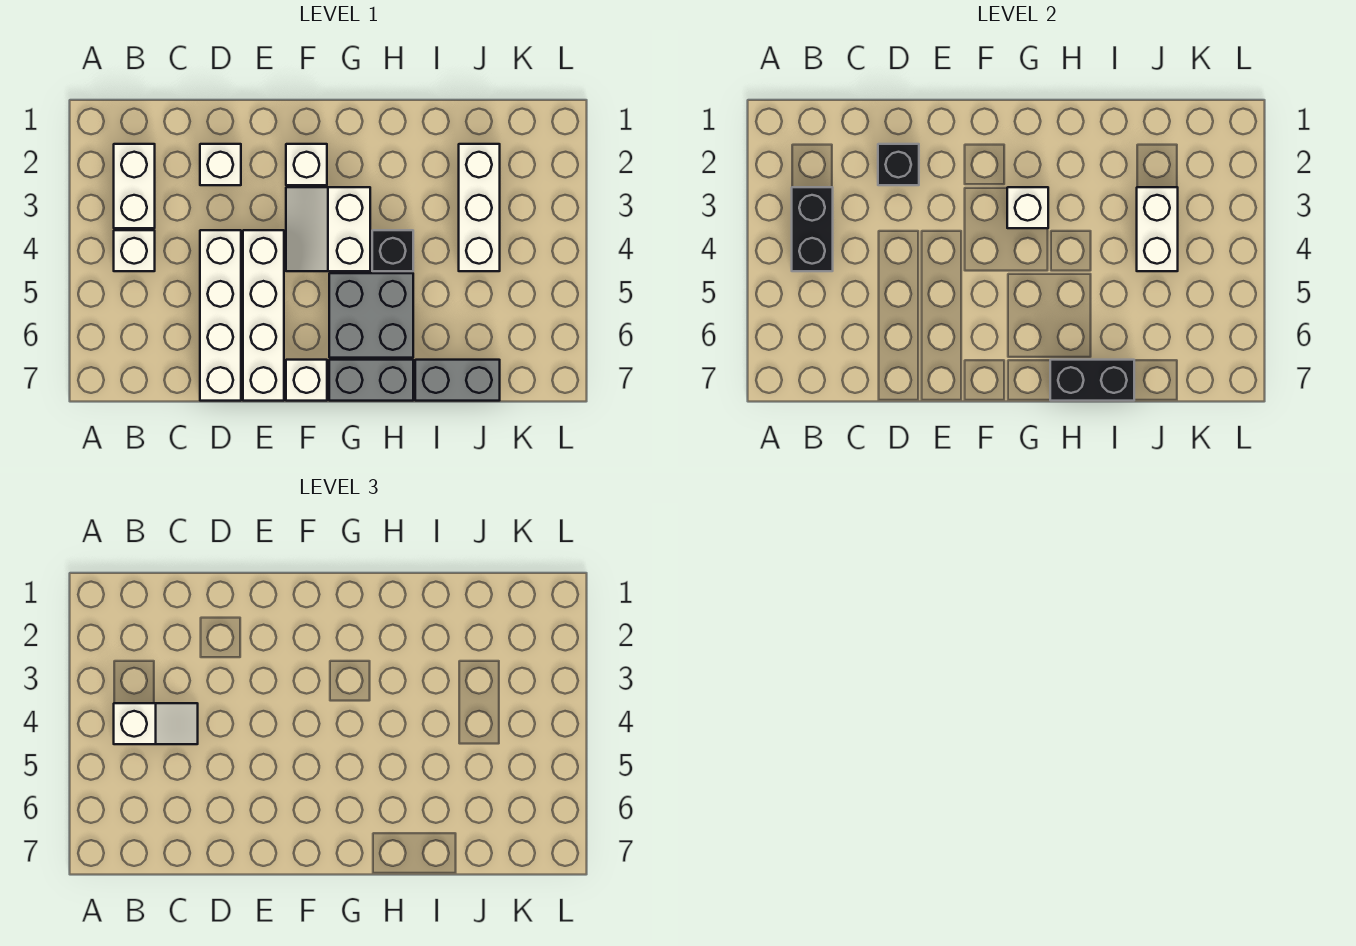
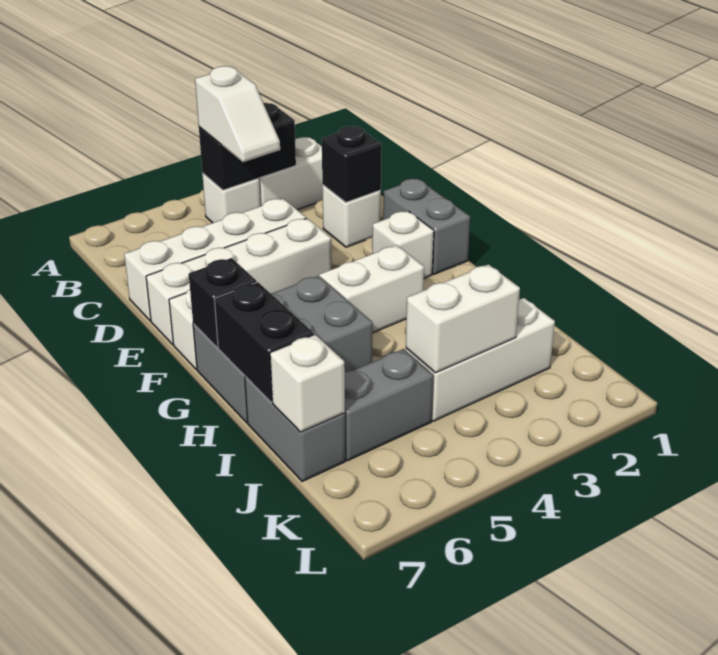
none -> grey brick E1:F1 level 1
white brick G3 level 2 -> white brick J7 level 2
black brick H4 level 1 -> black brick G7 level 2
none -> grey brick J5:J6 level 1

